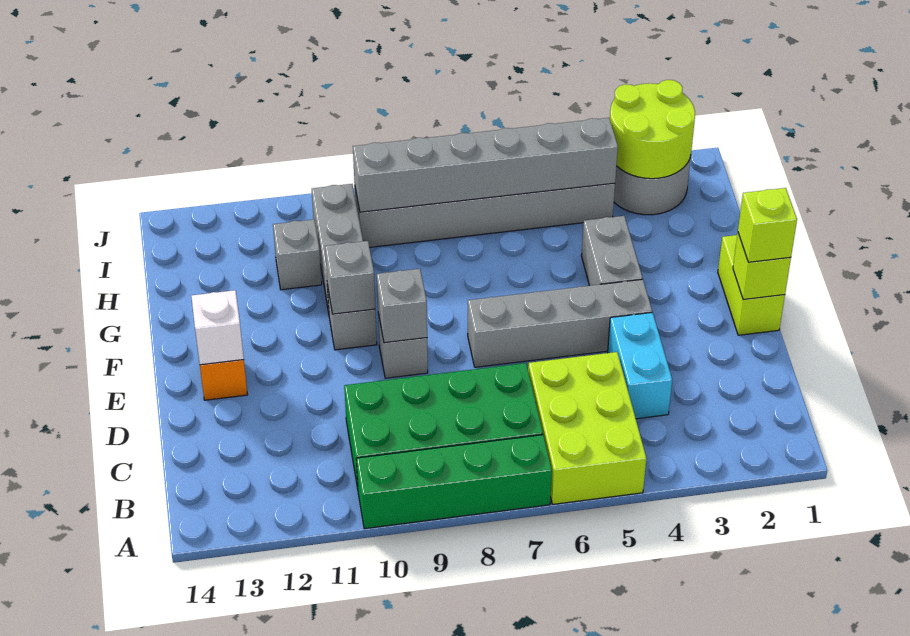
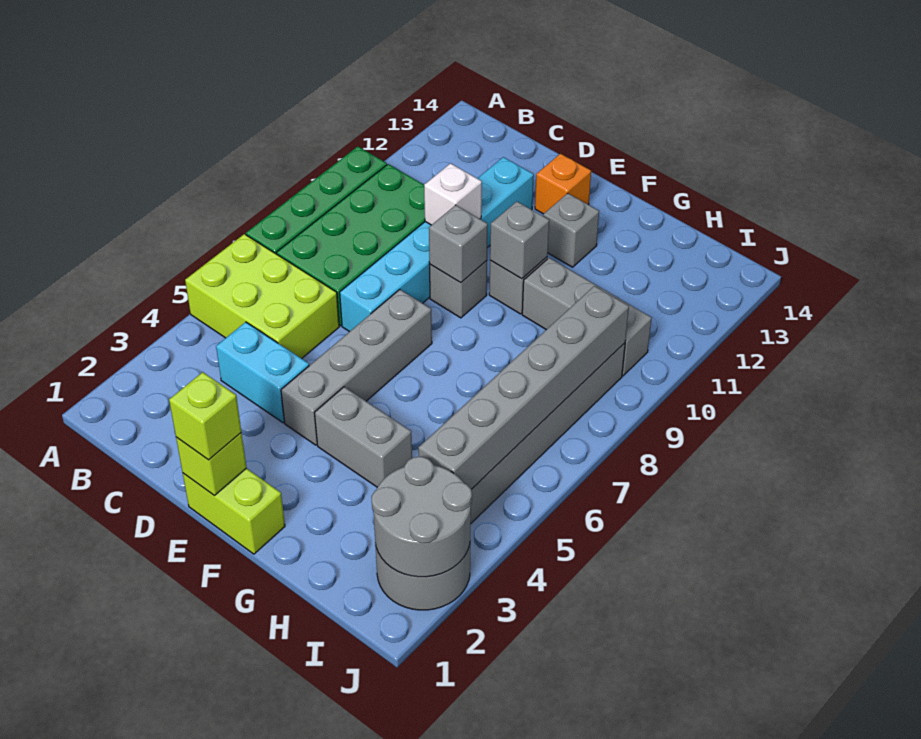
none -> cyan brick D7:D12 level 1
white brick E13 level 2 -> white brick D10 level 2
grey brick H11 level 1 -> grey brick F12 level 1
lime round brick I2:J3 level 2 -> grey round brick I2:J3 level 2

